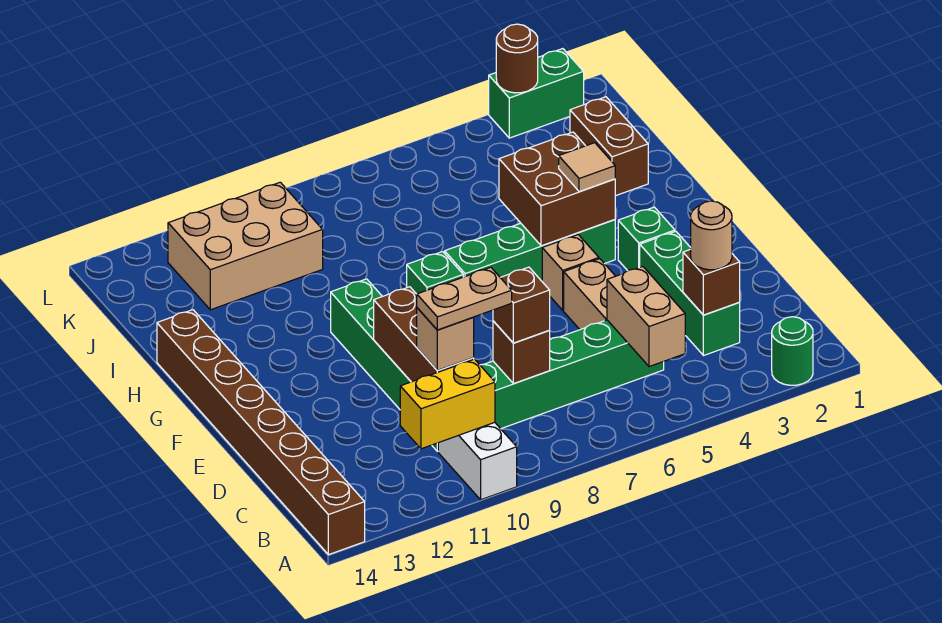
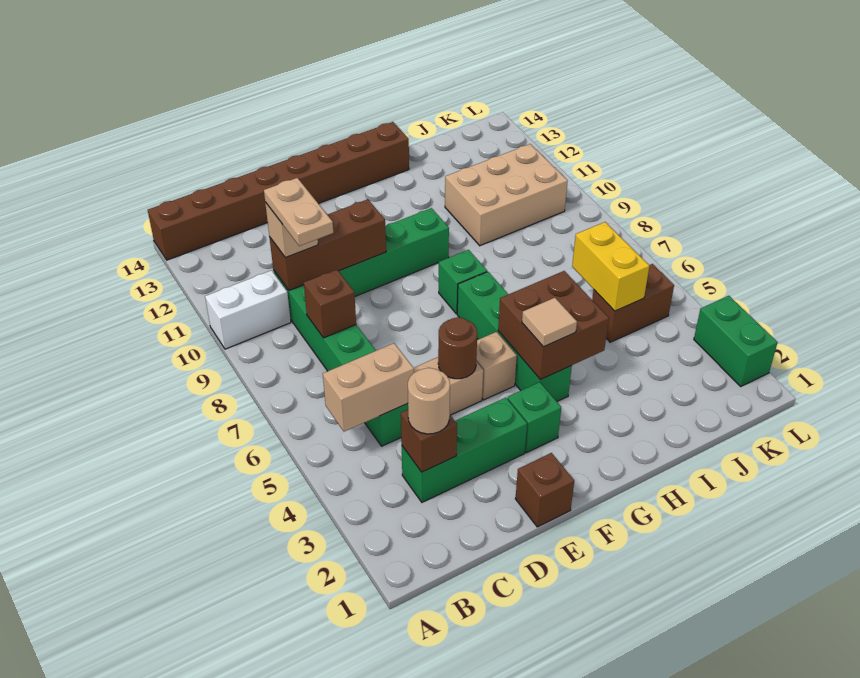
green round brick A2 level 1 -> none
yellow brick B10:B11 level 2 -> yellow brick J5:J6 level 2
brown brick C8 level 3 -> brown brick E1 level 1
brown brick I2:J2 level 1 -> brown brick J5:K5 level 1
tan brick J10:K12 level 1 -> tan brick I10:K11 level 1
brown round brick L3 level 2 -> brown round brick E5 level 2

